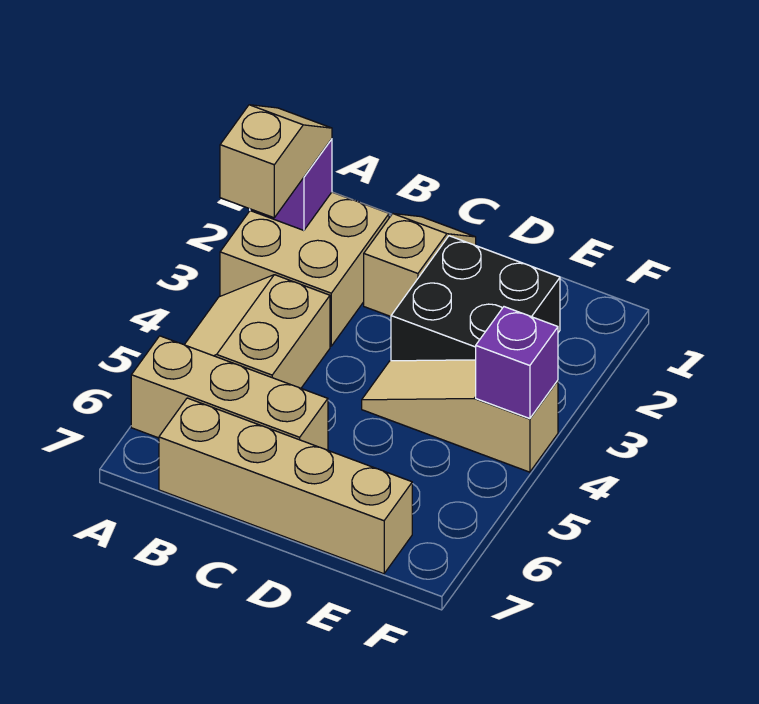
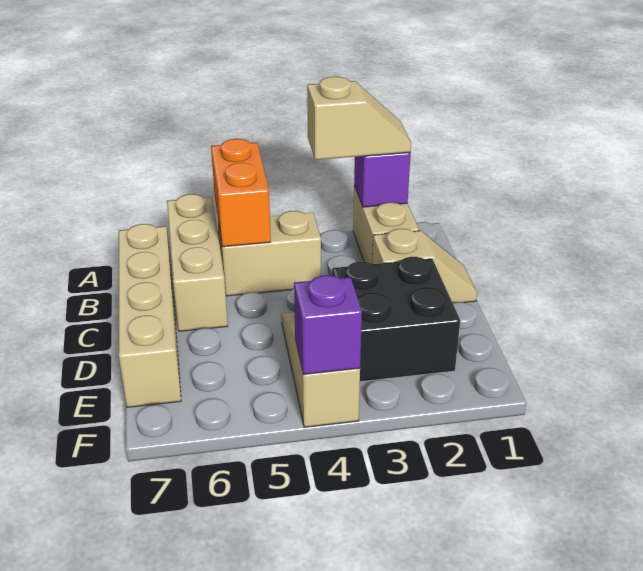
tan brick A2:B3 level 1 -> tan brick A2:B2 level 1
none -> orange brick A5:B5 level 2

